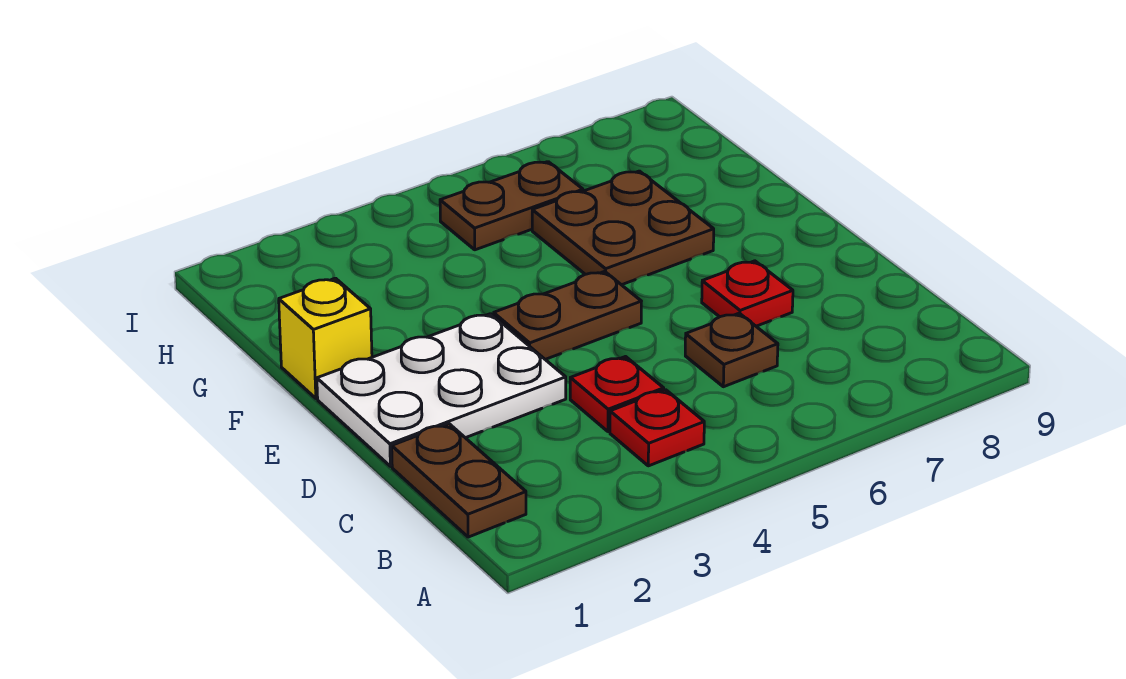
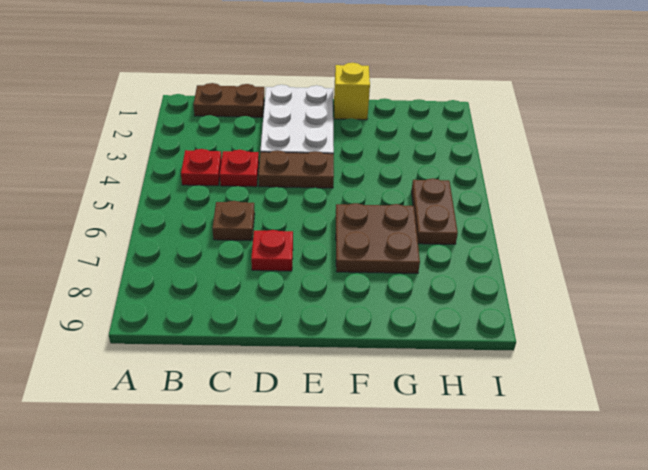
brown plate E4:E5 level 1 -> brown plate D4:E4 level 1

